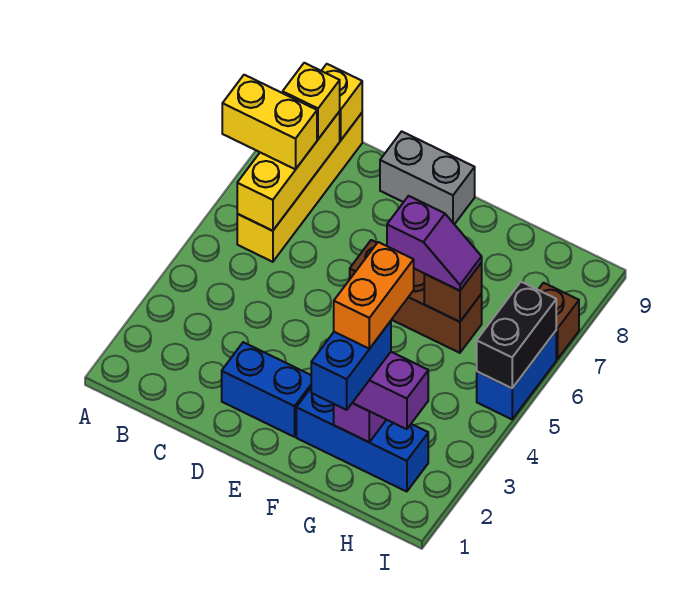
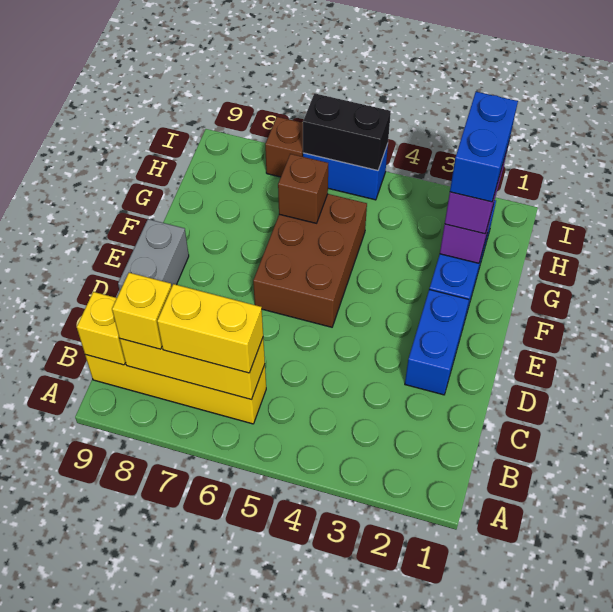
yellow brick A7:B7 level 3 -> yellow brick B6:B7 level 3
brown brick E6:G6 level 1 -> brown brick E5:G6 level 1
purple slope F6:G6 level 3 top F -> none
blue brick G1:G2 level 4 -> blue brick G2:H2 level 4
orange brick G2:G3 level 5 -> none

